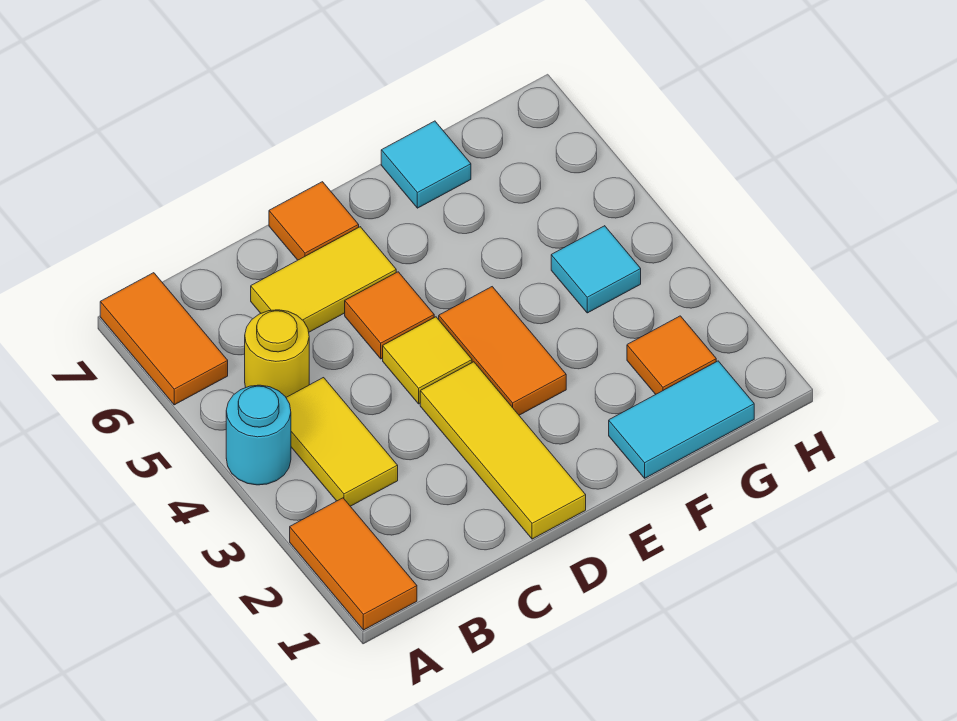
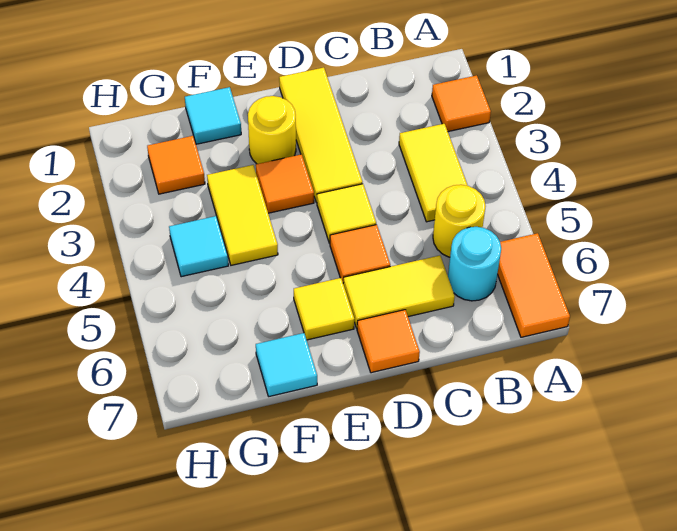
orange tile A1:A2 level 1 -> orange tile A2 level 1
cyan round brick A4 level 1 -> cyan round brick B6 level 1
none -> yellow round brick E2 level 1
orange tile E3:E4 level 1 -> orange tile E3 level 1
none -> yellow tile E6 level 1
cyan tile F1:G1 level 1 -> cyan tile F1 level 1
none -> yellow tile F3:F4 level 1

